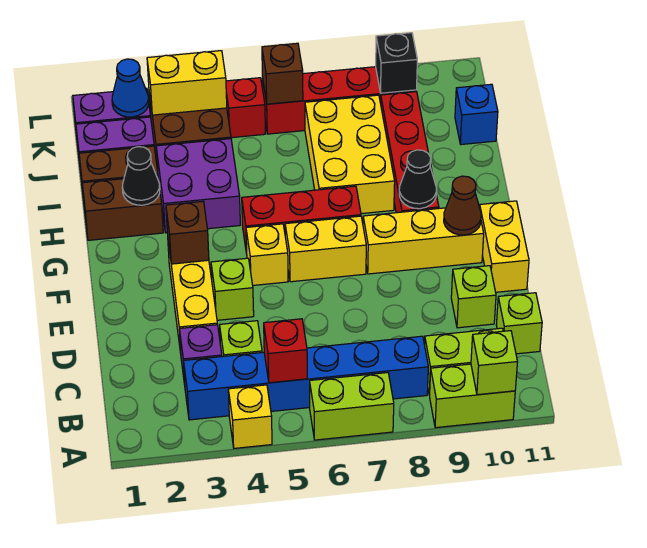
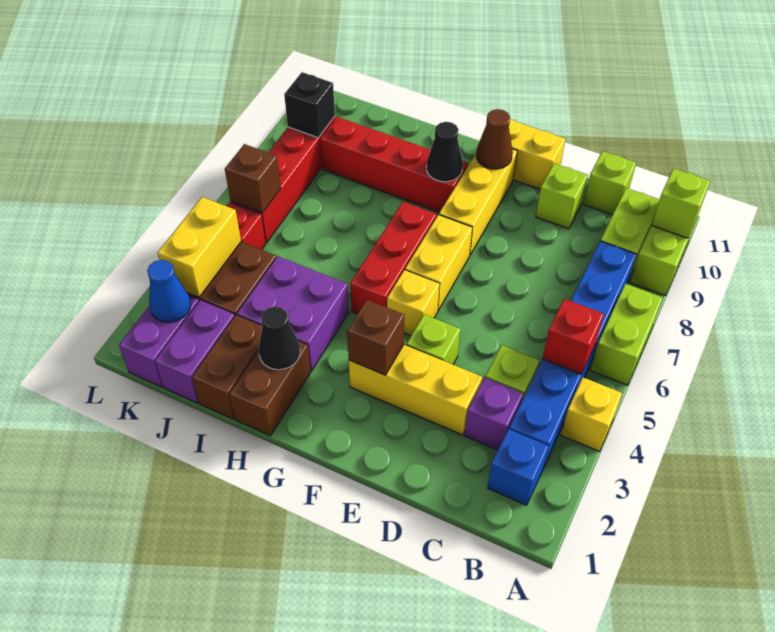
yellow brick H7:J8 level 1 -> none
blue brick J11 level 1 -> blue brick B2 level 1

